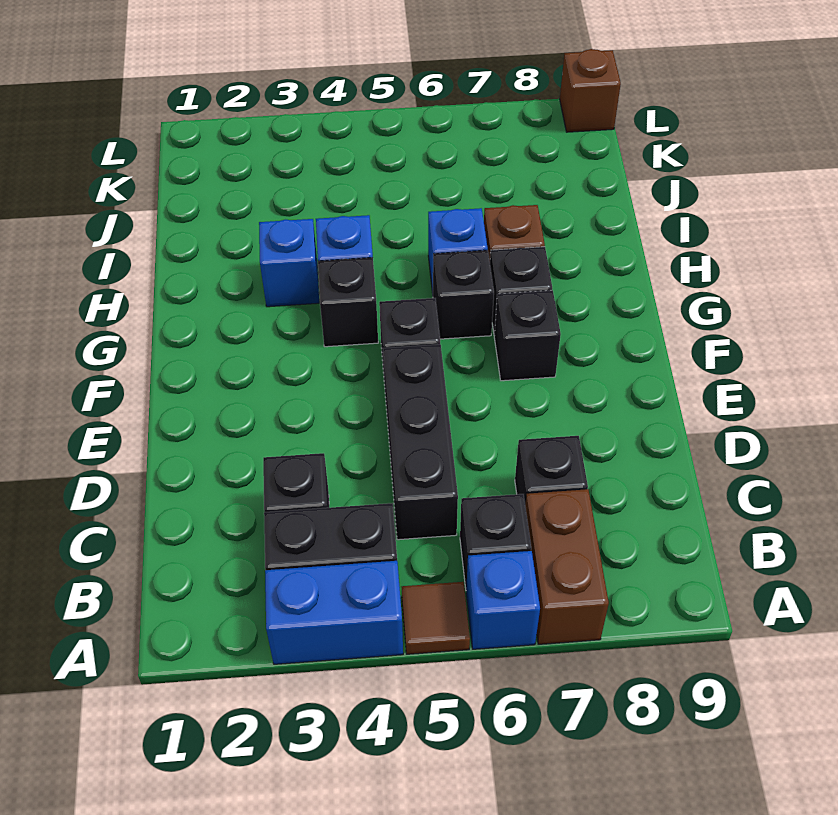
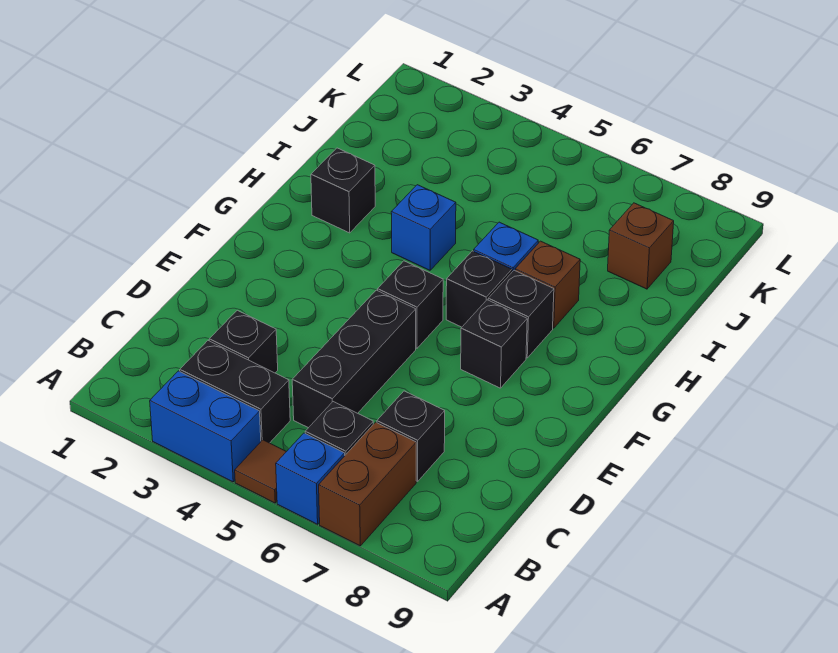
black brick G4 level 1 -> black brick H2 level 1
blue brick H3 level 1 -> none
brown brick L9 level 1 -> brown brick J8 level 1

